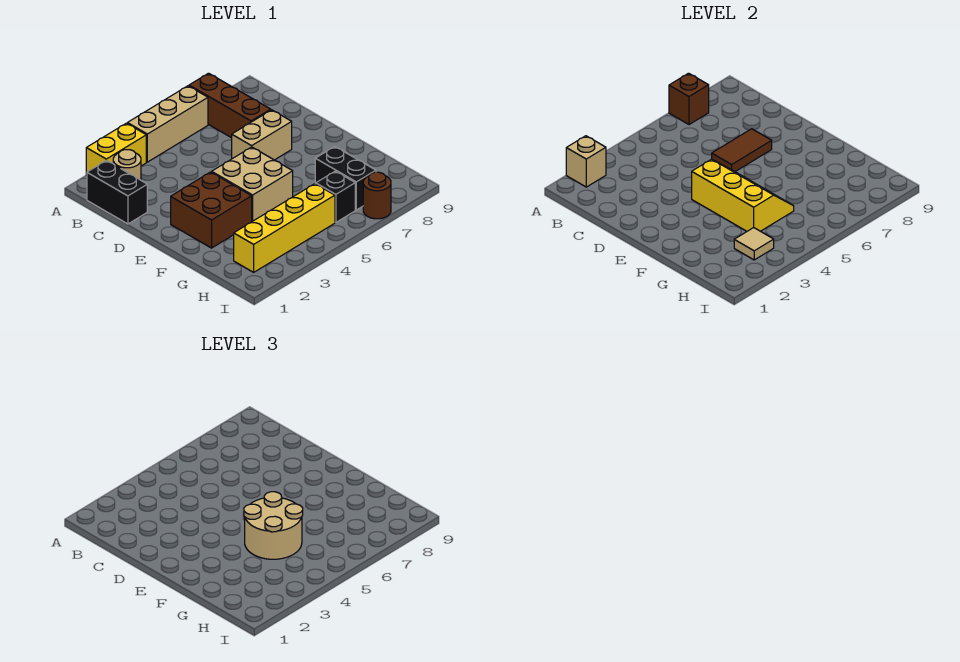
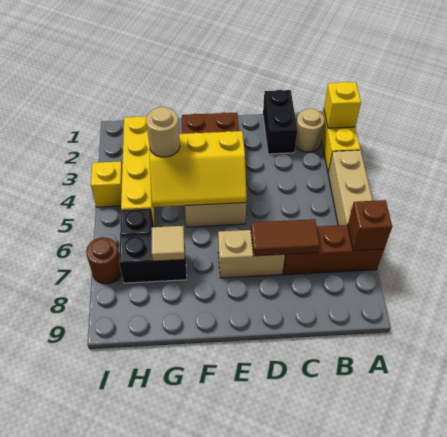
tan brick A2 level 2 -> yellow brick A2 level 2
black brick B1:C1 level 1 -> black brick C1:C2 level 1
tan brick D6:D7 level 1 -> tan brick D7:E7 level 1
brown tile D6:D7 level 2 -> brown tile C7:D7 level 2
tan round brick F4:G5 level 3 -> tan round brick G4 level 3
tan tile H3 level 2 -> tan tile G7 level 2
none -> yellow brick I4 level 1

